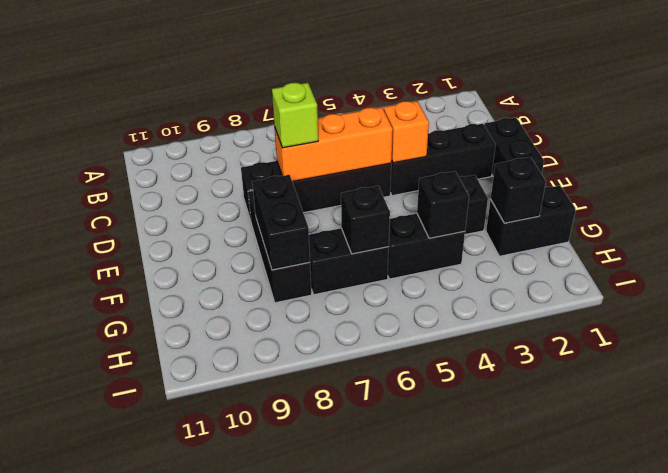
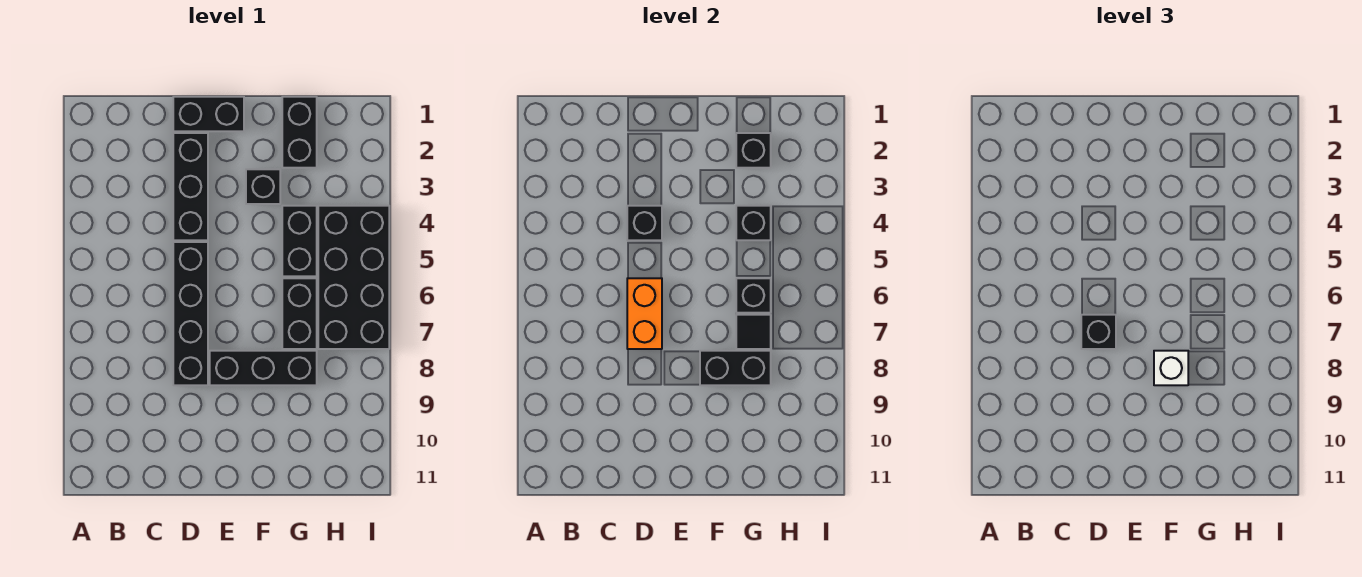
orange brick D4 level 2 -> black brick D4 level 2
orange brick D5:D7 level 2 -> orange brick D6:D7 level 2
lime brick D7 level 3 -> black brick D7 level 3
none -> white brick F8 level 3
none -> black tile G7 level 2
none -> black brick H4:I7 level 1

